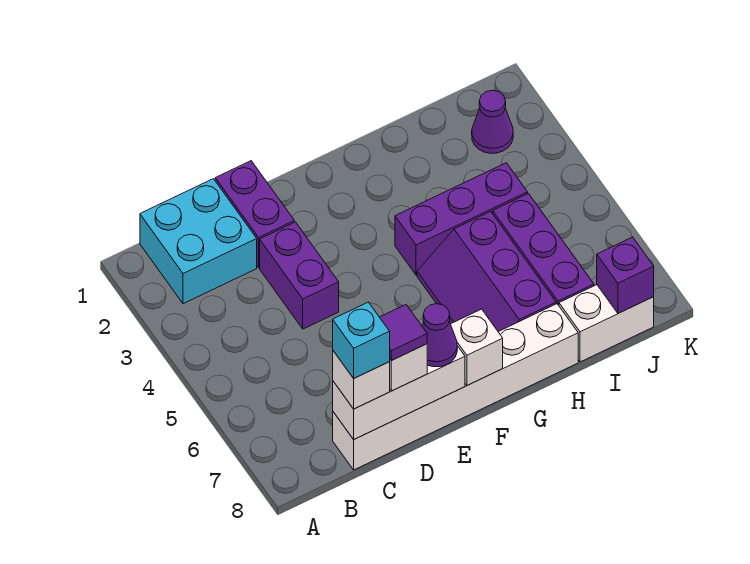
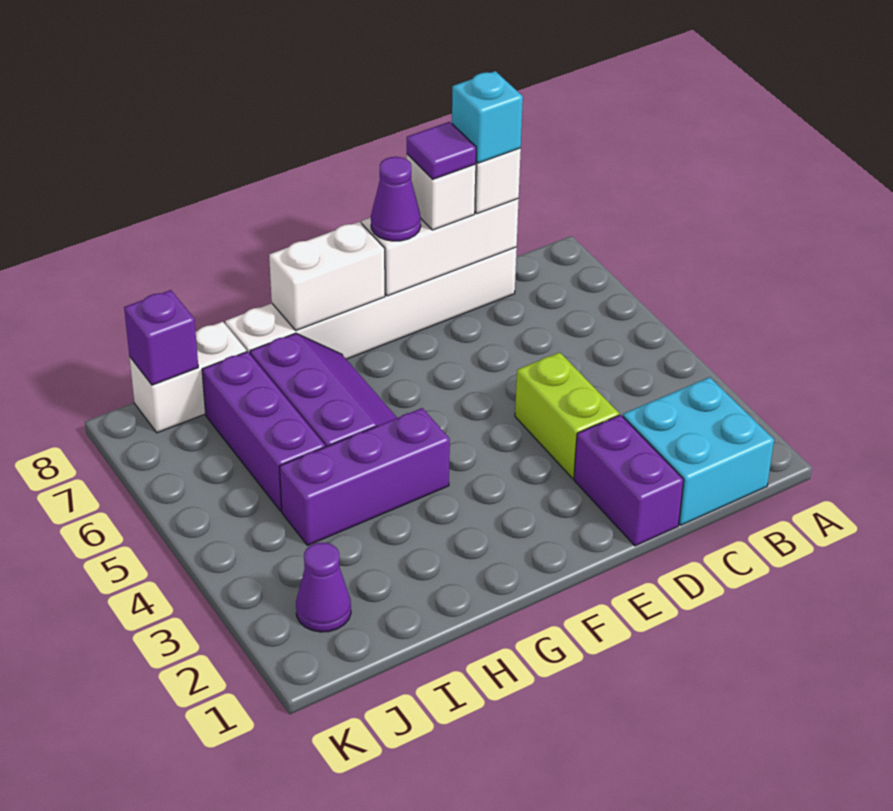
purple brick D3:D4 level 1 -> lime brick D3:D4 level 1
white brick F8 level 2 -> white brick F8:G8 level 2

